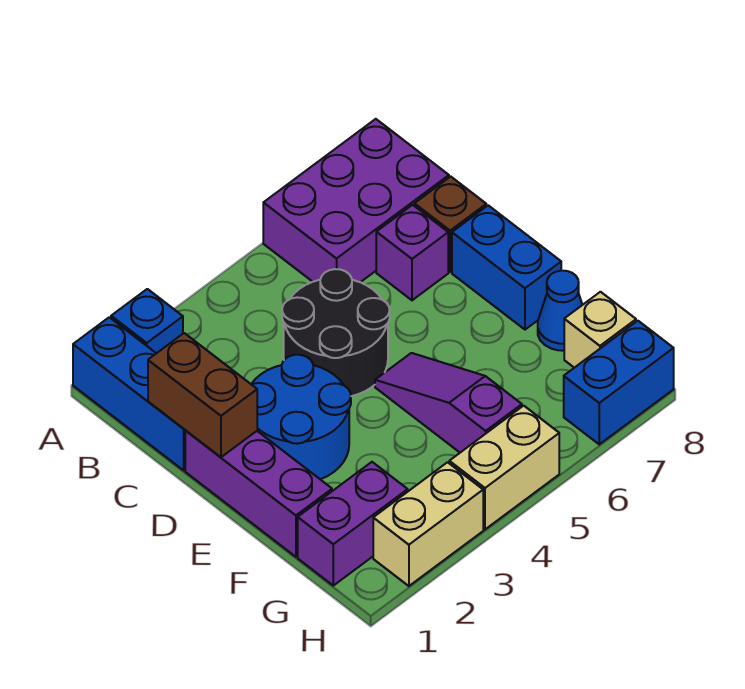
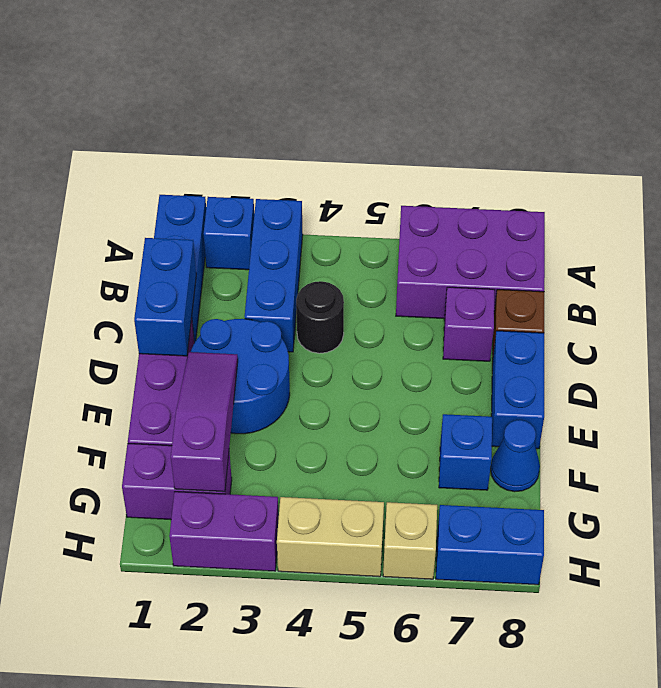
none -> blue brick A3:C3 level 1
brown brick C1:D1 level 2 -> blue brick C1:D1 level 2
black round brick C4:D5 level 1 -> black round brick C4 level 1
purple slope E5:G5 level 1 top G -> purple slope E2:G2 level 2 top G
none -> blue brick F7 level 1
tan brick G8 level 1 -> tan brick H6 level 1
tan brick H2:H3 level 1 -> purple brick H2:H3 level 1

